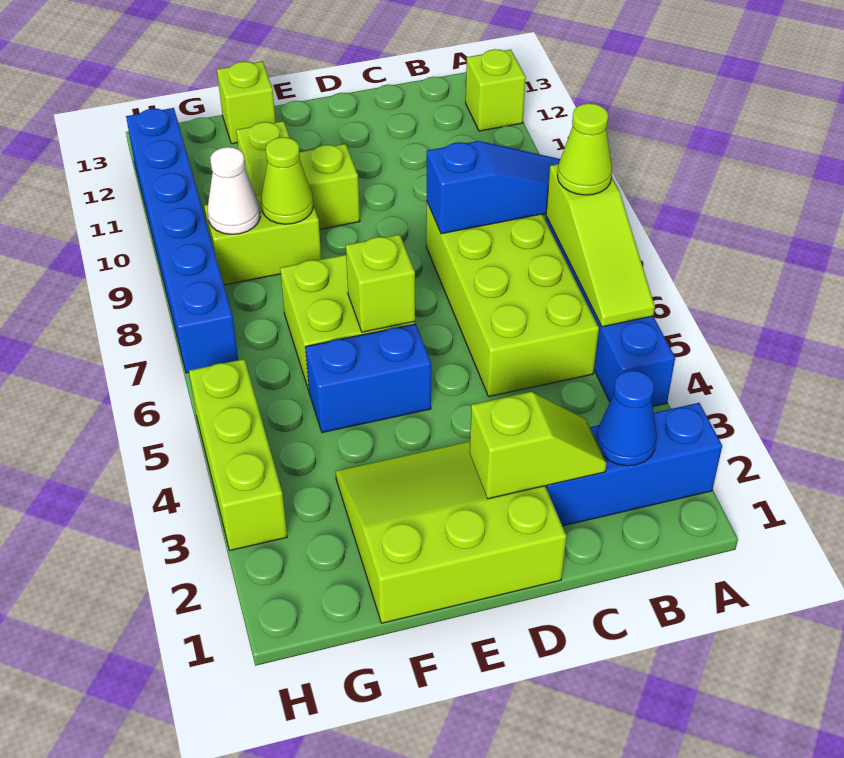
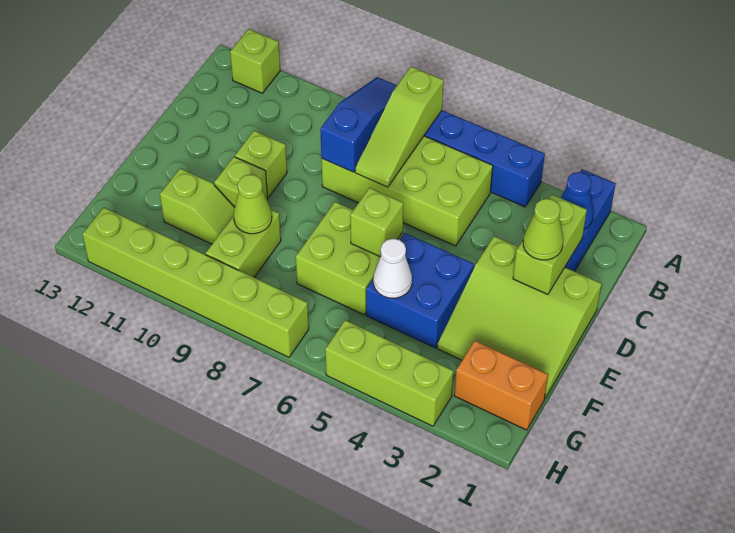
lime slope A5:A7 level 2 top 7 -> lime slope A7:C7 level 2 top A
lime cone A7 level 3 -> lime cone D2 level 3
lime slope C2:D2 level 2 top D -> lime brick C2:D2 level 2
lime slope D1:F3 level 1 top 1 -> lime slope D1:F3 level 1 top D
blue brick E5:F5 level 1 -> blue brick E4:F5 level 1
lime brick F13 level 1 -> lime brick D10 level 1
none -> orange brick G1:G2 level 1
white cone G9 level 2 -> white cone F5 level 2
blue brick H7:H12 level 1 -> lime brick H7:H12 level 1

